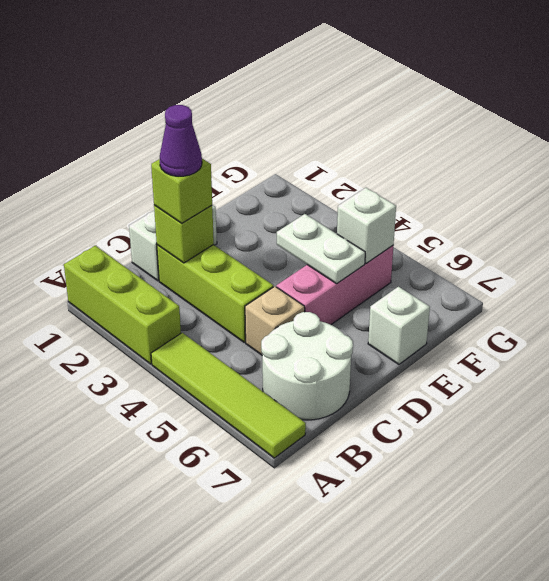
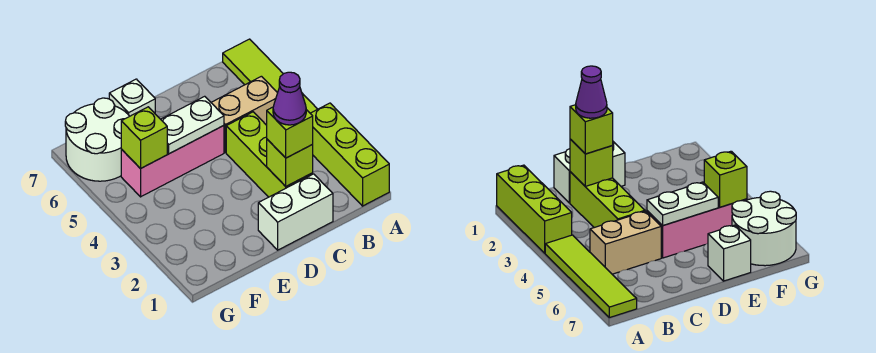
white round brick B6:C7 level 1 -> white round brick F6:G7 level 1
tan brick C5 level 1 -> tan brick B5:C5 level 1
white plate E4:E5 level 2 -> white plate D5:E5 level 2
white brick F5 level 2 -> lime brick F5 level 2

